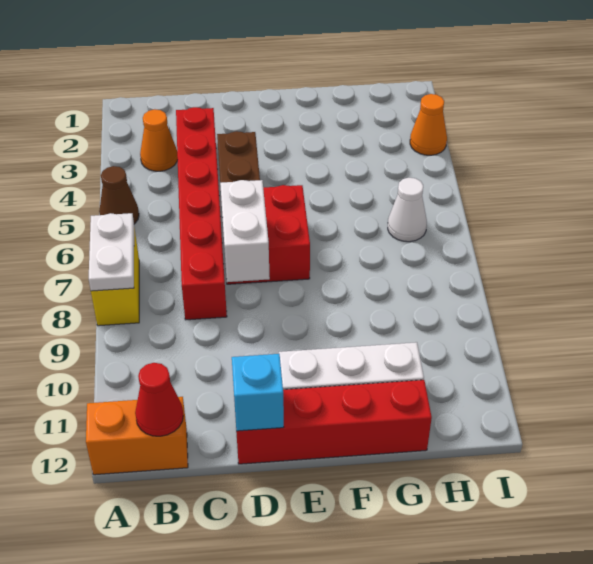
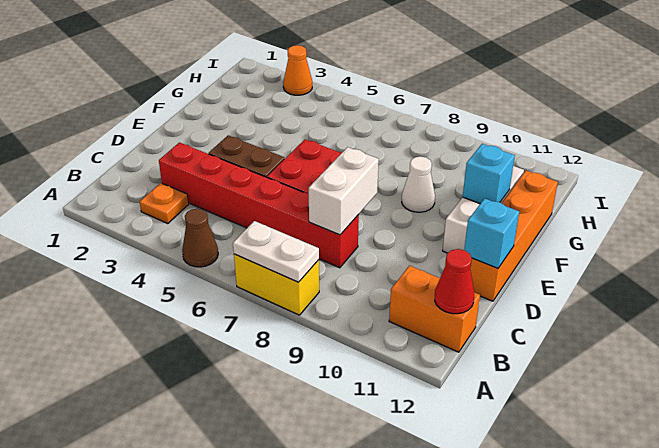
orange brick A12:B12 level 1 -> orange brick B11:B12 level 1
orange cone B3 level 1 -> orange plate B3 level 1
white brick D7:D8 level 2 -> white brick C8:D8 level 2
red brick D12:G12 level 1 -> orange brick D12:G12 level 1
none -> cyan brick F11 level 2
white cone H6 level 1 -> white cone F9 level 1

